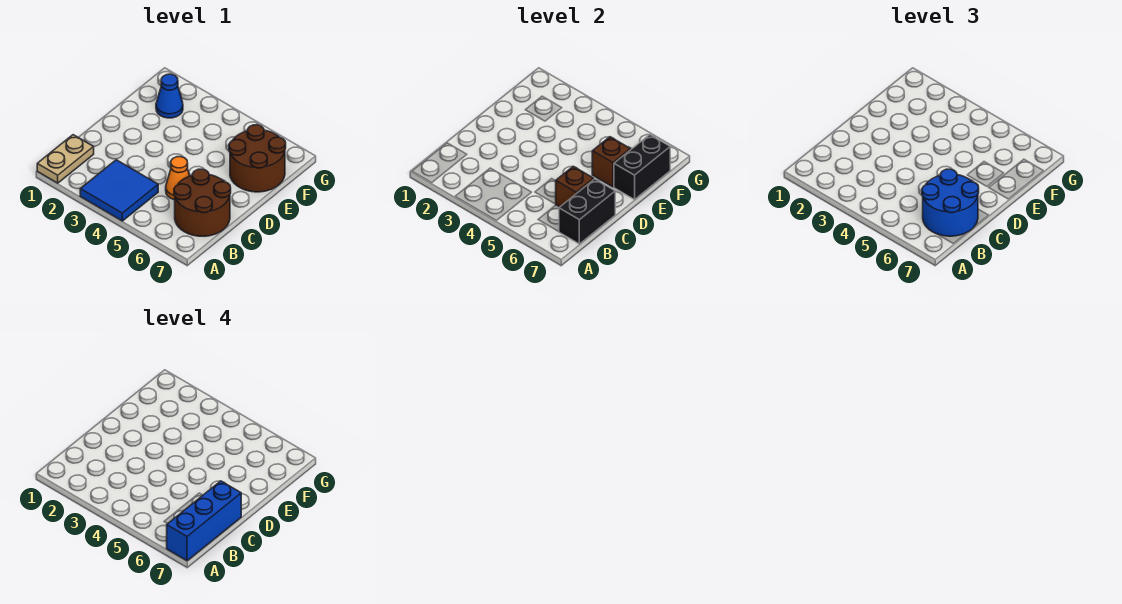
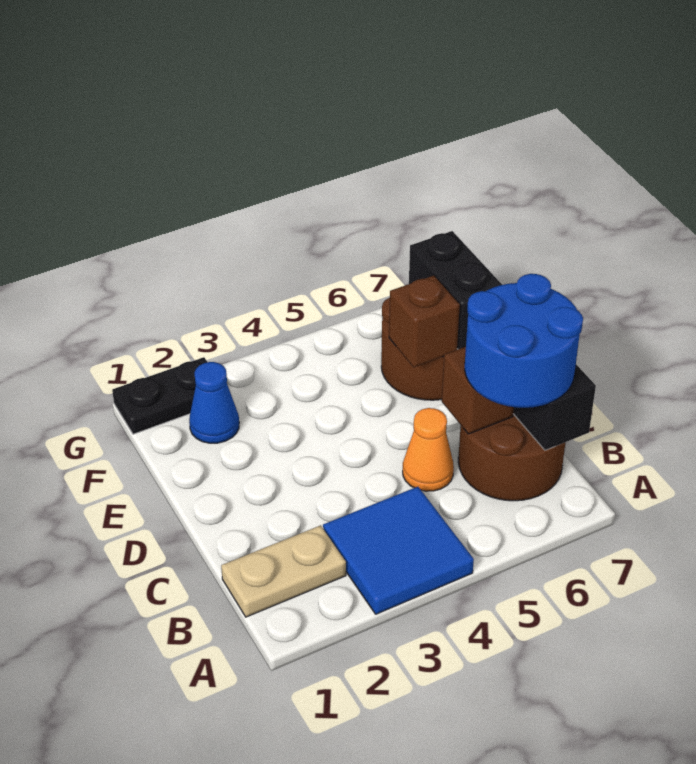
tan plate A1:B1 level 1 -> tan plate B1:B2 level 1
blue brick A7:C7 level 4 -> none
none -> black plate G1:G2 level 1

